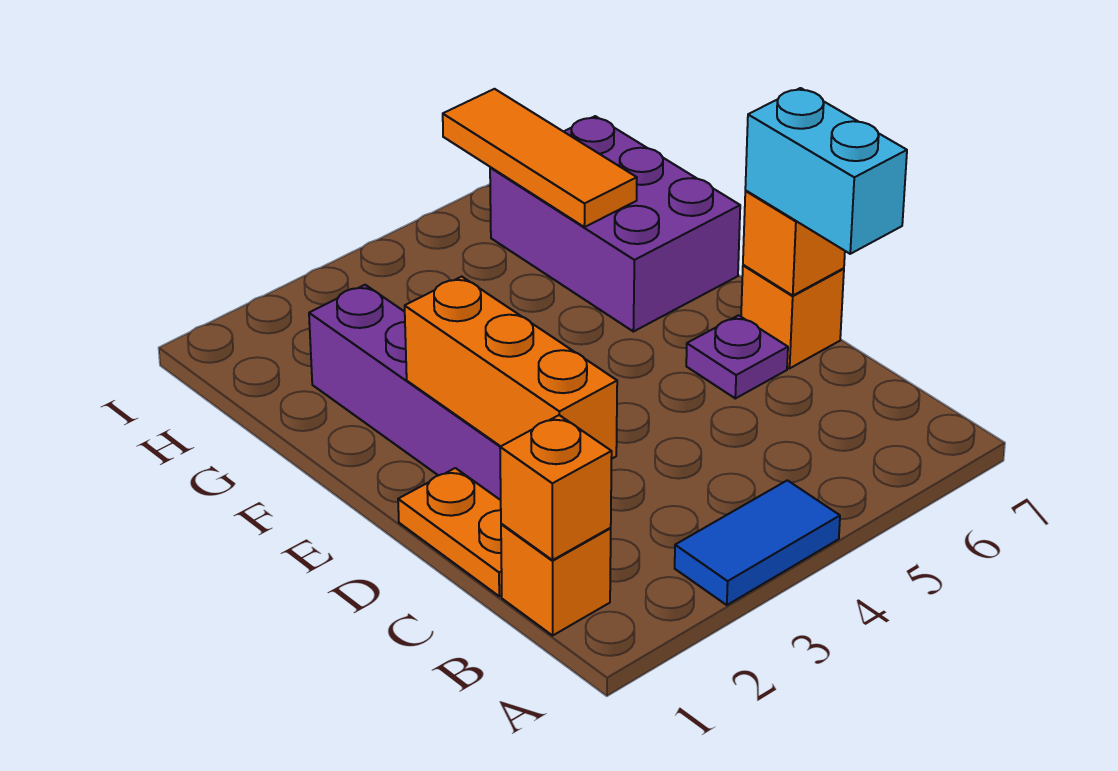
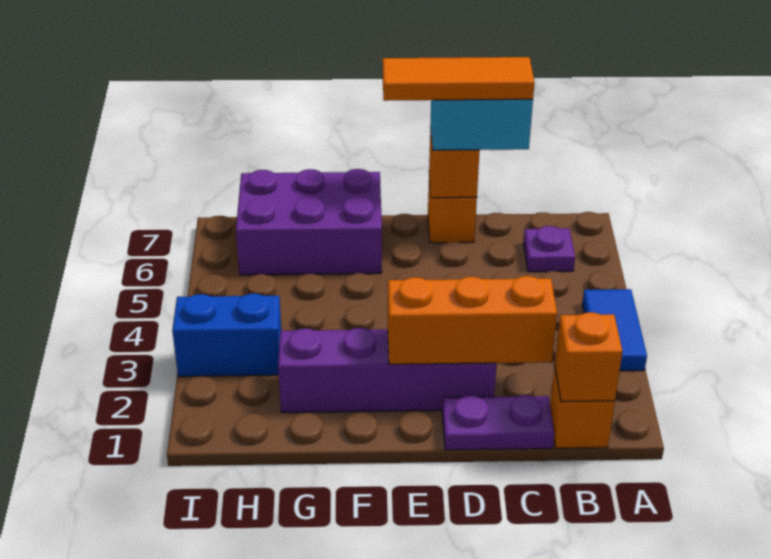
orange plate C1:D1 level 1 -> purple plate C1:D1 level 1
purple plate D6 level 1 -> purple plate B6 level 1
orange tile G6:I6 level 2 -> orange tile C7:E7 level 4
none -> blue brick H3:I3 level 1

